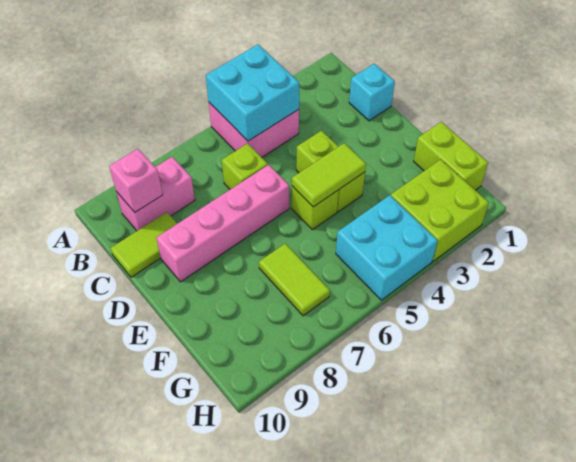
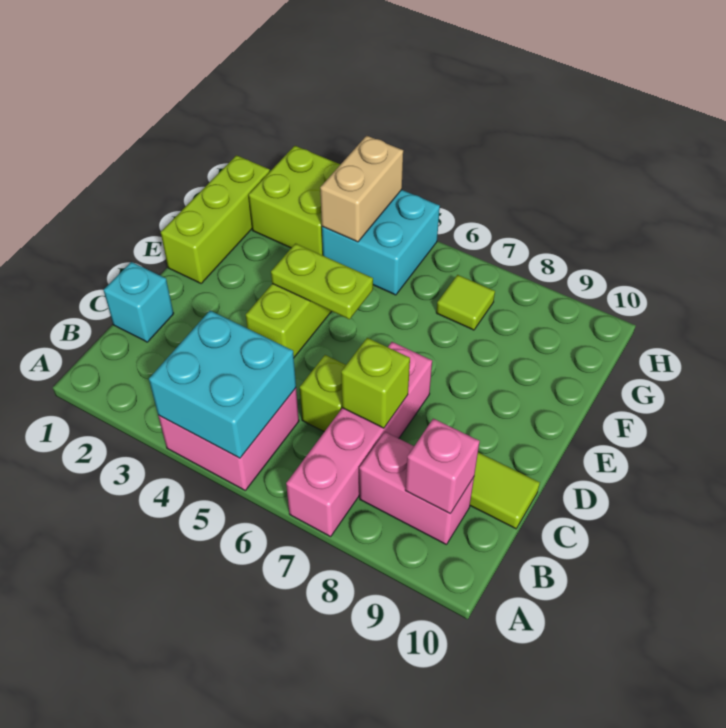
pink brick D6:D9 level 1 -> pink brick A7:D7 level 1
lime tile E4:E5 level 2 -> lime plate E4:E5 level 2
lime brick E5 level 1 -> lime brick C7 level 2
lime brick F1:G1 level 1 -> lime brick E1:G1 level 1
lime tile F7:G7 level 1 -> lime tile G7 level 1
none -> tan brick G4:H4 level 2

